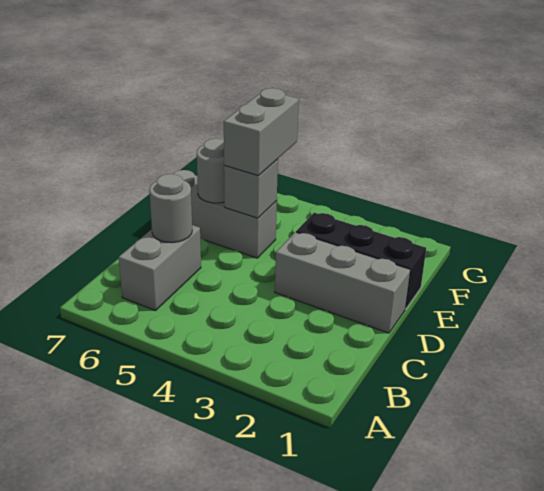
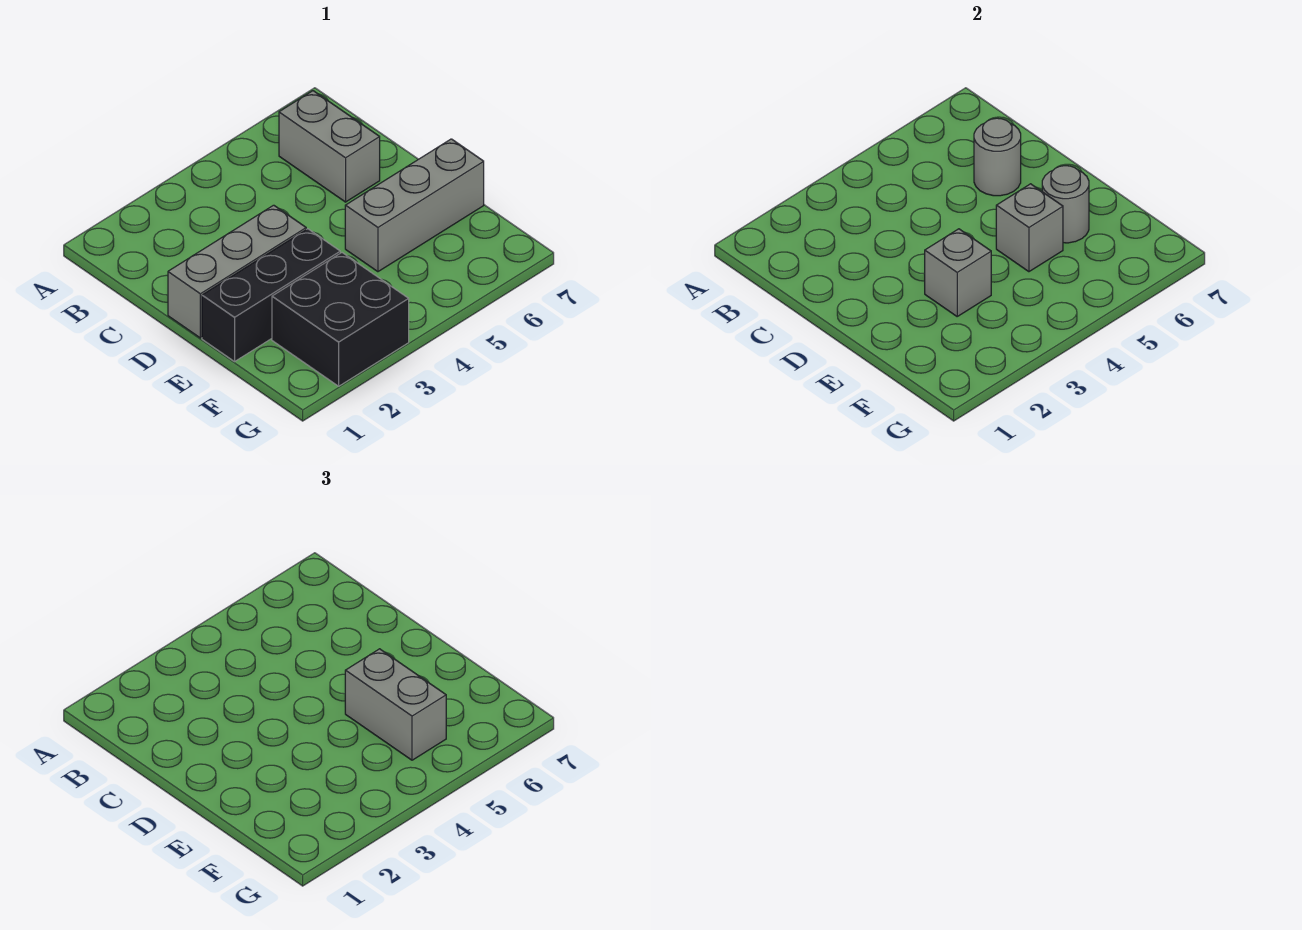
none -> grey brick E3 level 2
none -> black brick F2:G3 level 1

